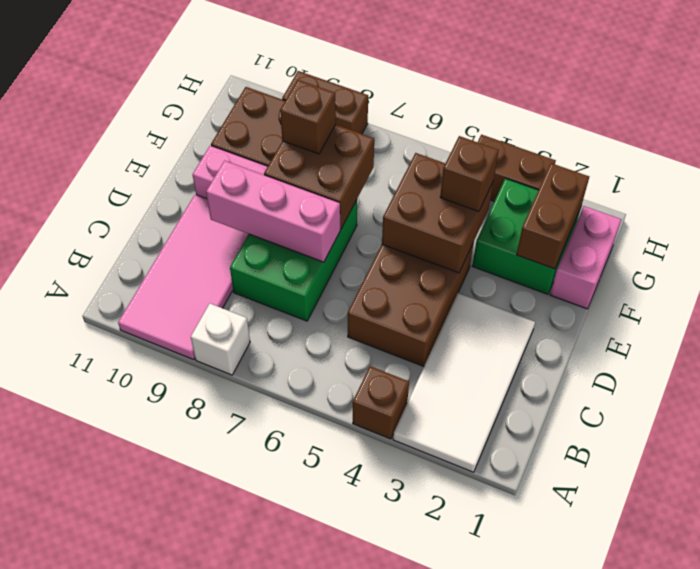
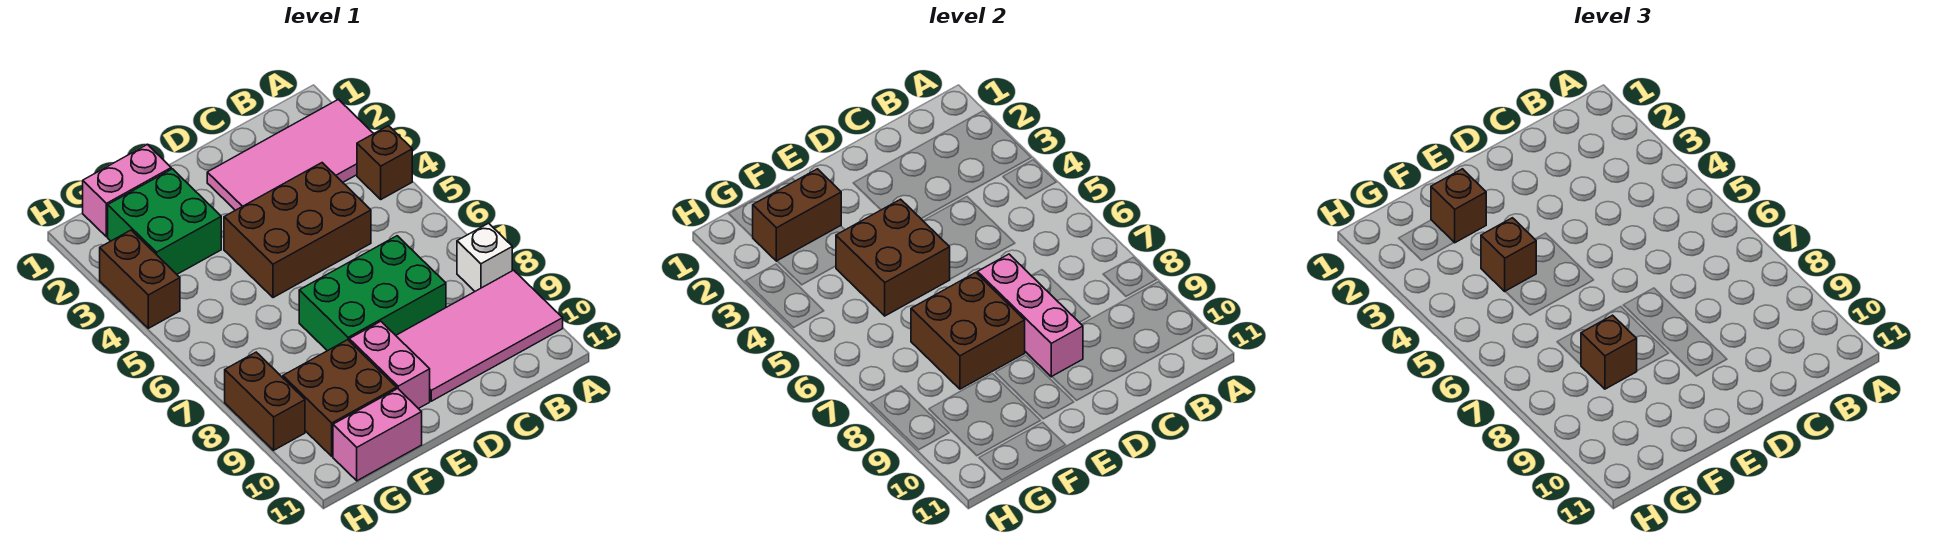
white tile A2:D3 level 1 -> pink tile A2:D3 level 1
none -> brown brick F2 level 3
none -> pink brick F11:G11 level 1

